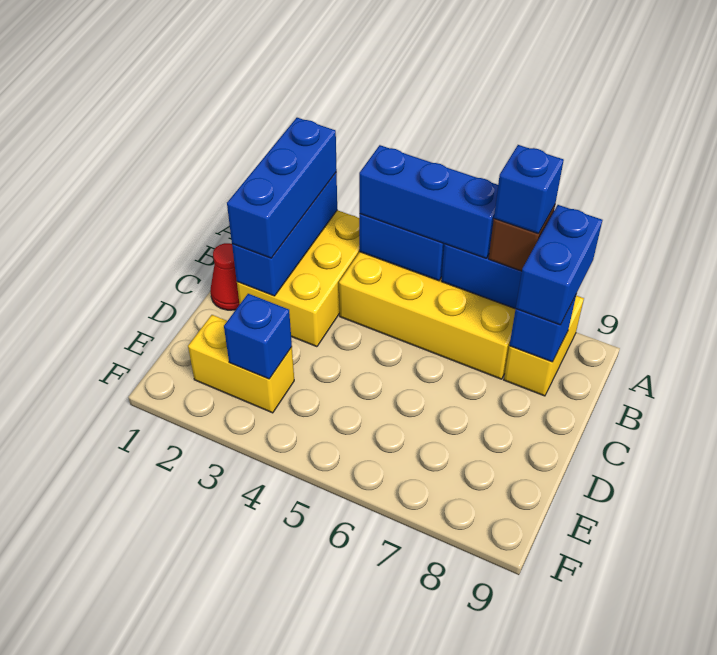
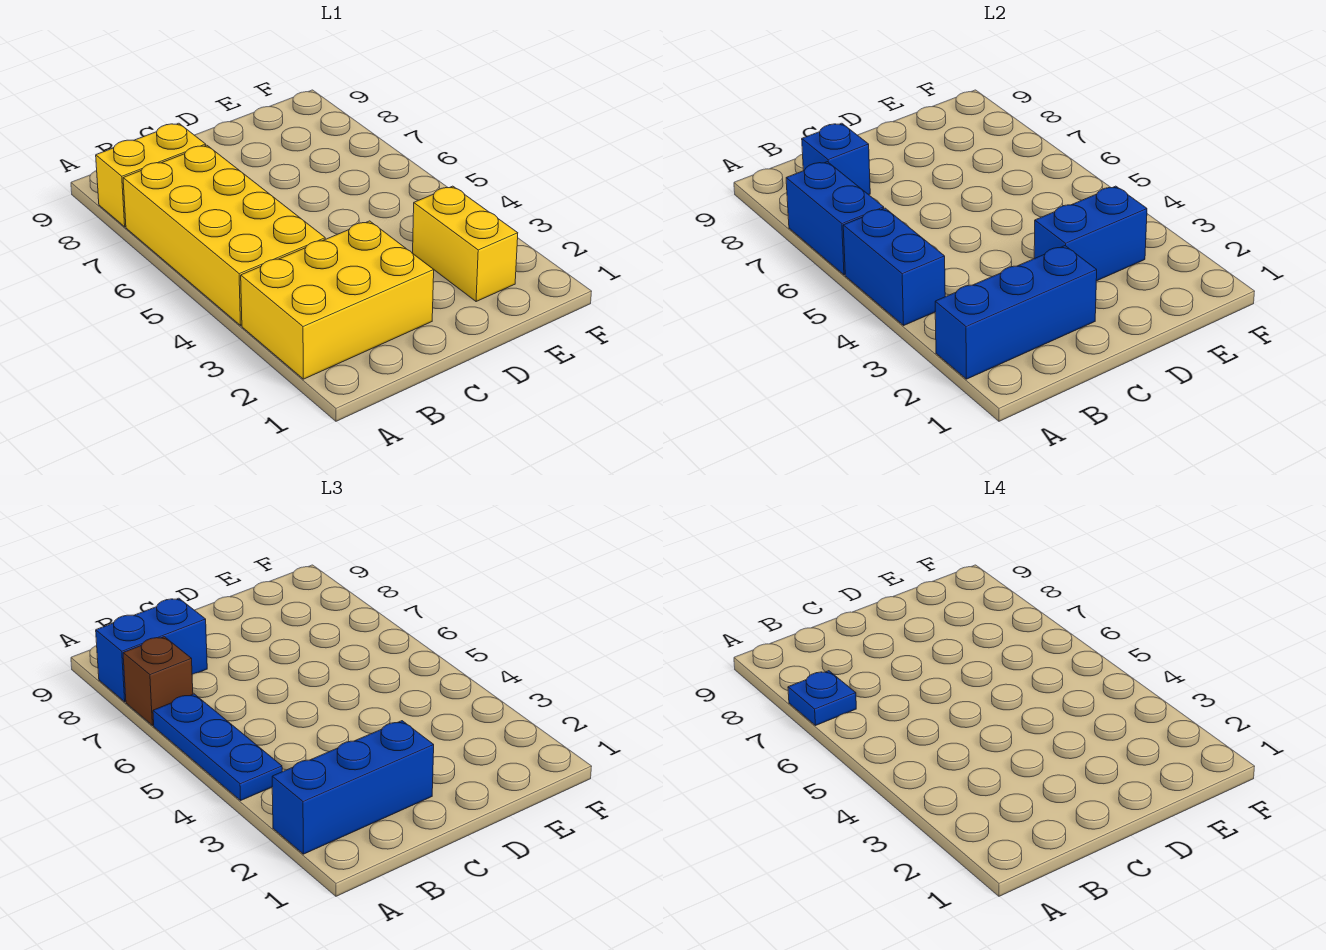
blue brick A4:A6 level 3 -> blue plate A4:A6 level 3
blue brick A7 level 4 -> blue plate A7 level 4
red cone C1 level 1 -> none
blue brick E3 level 2 -> blue brick D3:E3 level 2

